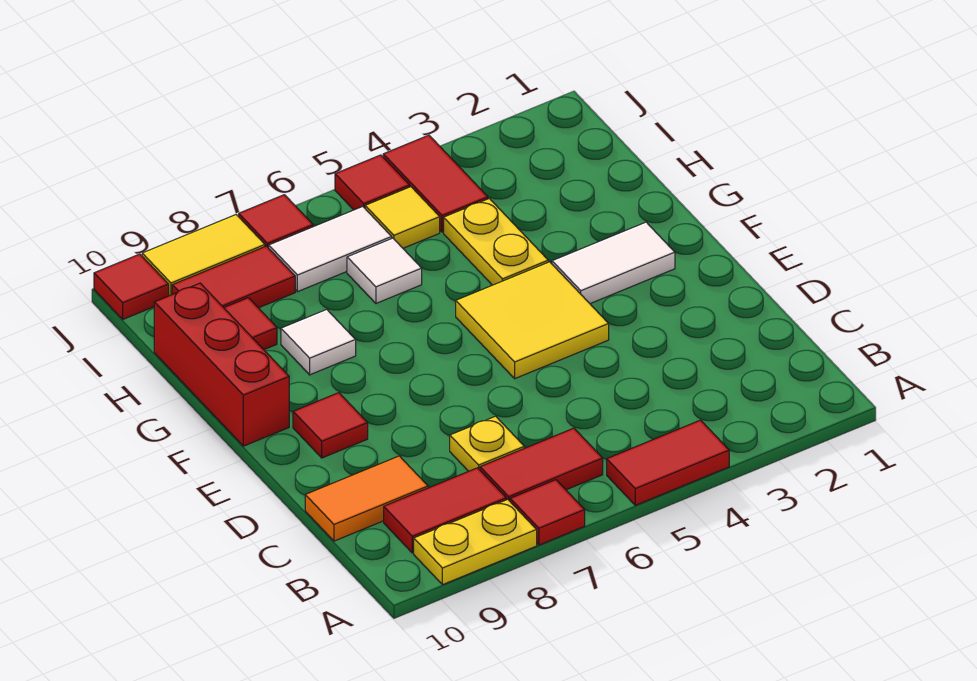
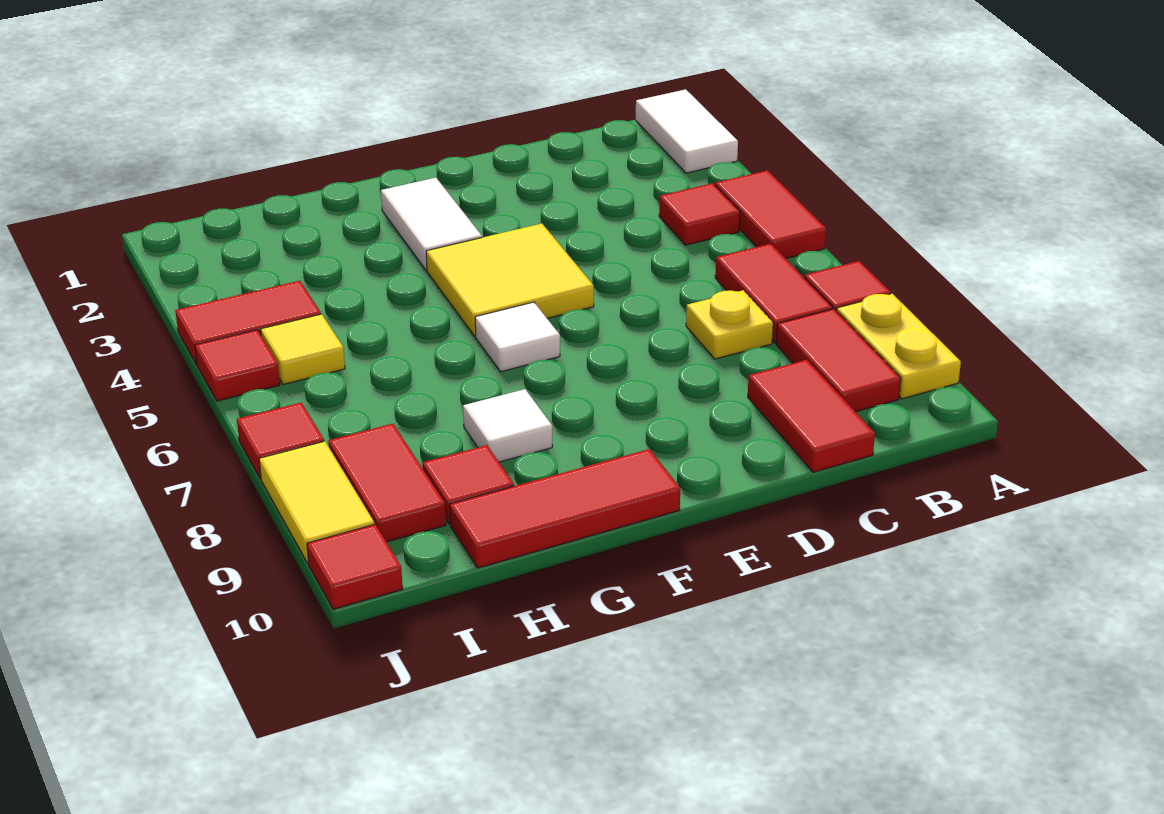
orange tile C9:C10 level 1 -> red tile C9:C10 level 1
red tile E9 level 1 -> red tile B4 level 1
red brick F10:H10 level 1 -> red tile F10:H10 level 1
yellow plate G4:H4 level 1 -> none
white tile H6 level 1 -> white tile F6 level 1
white tile I6:I7 level 1 -> white tile A1:A2 level 1

